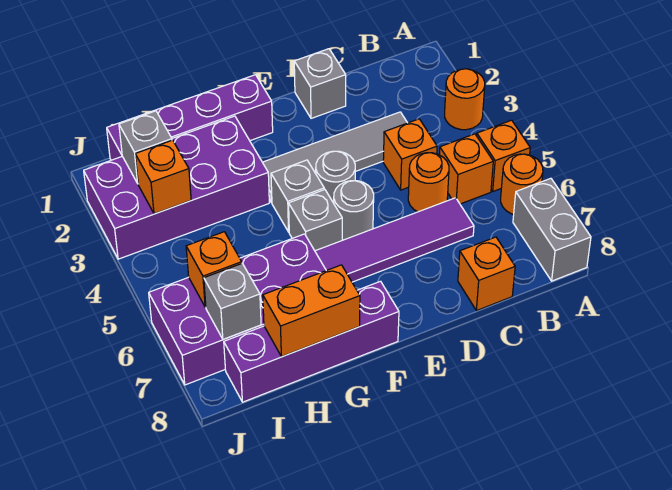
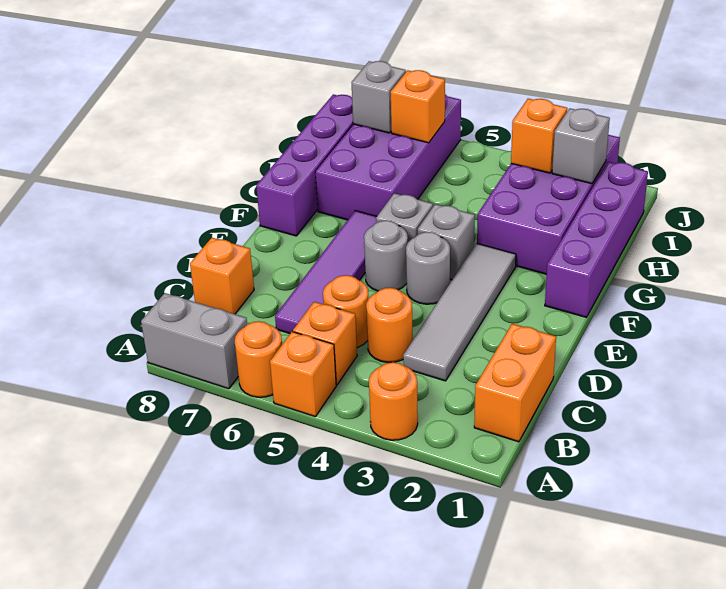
orange brick C4 level 1 -> orange round brick C4 level 1
grey brick D1 level 1 -> none
orange brick G8:H8 level 2 -> orange brick B1:C1 level 1

